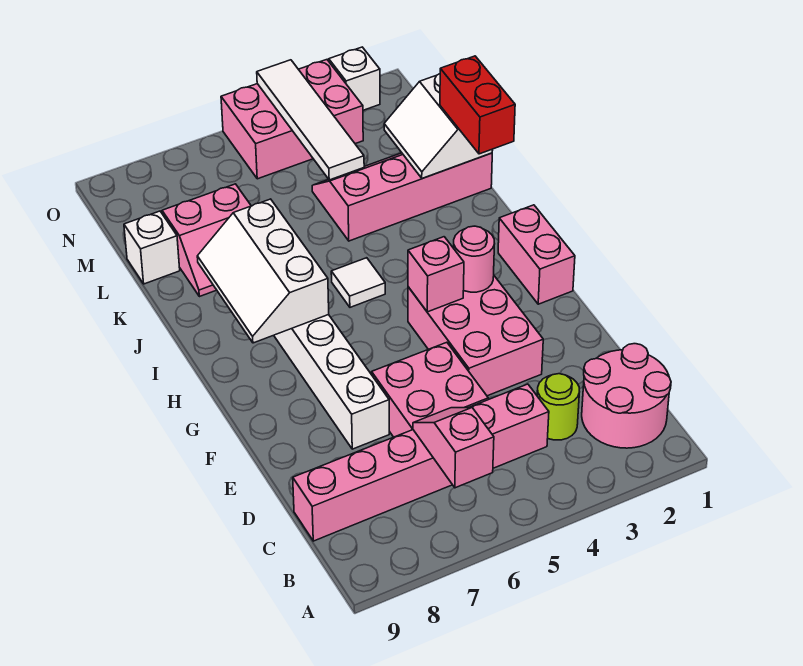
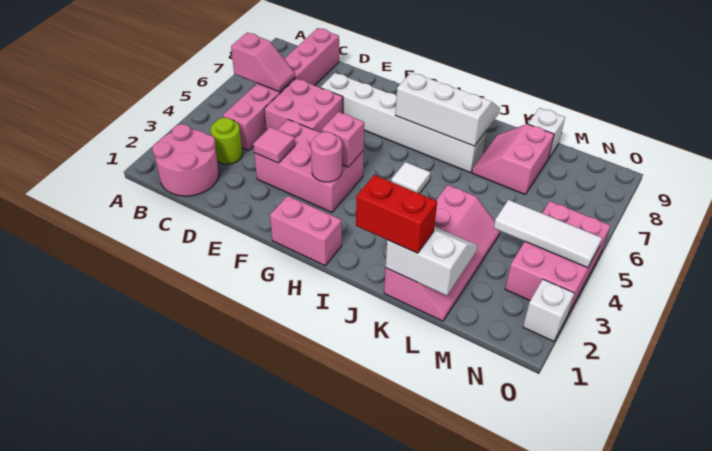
none -> pink tile E3 level 2
white tile L4:O4 level 2 -> white tile M4:O4 level 2

